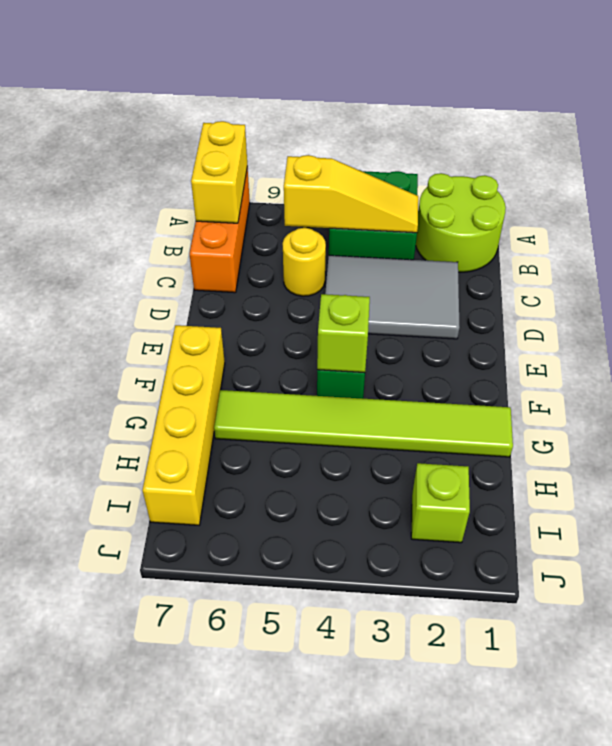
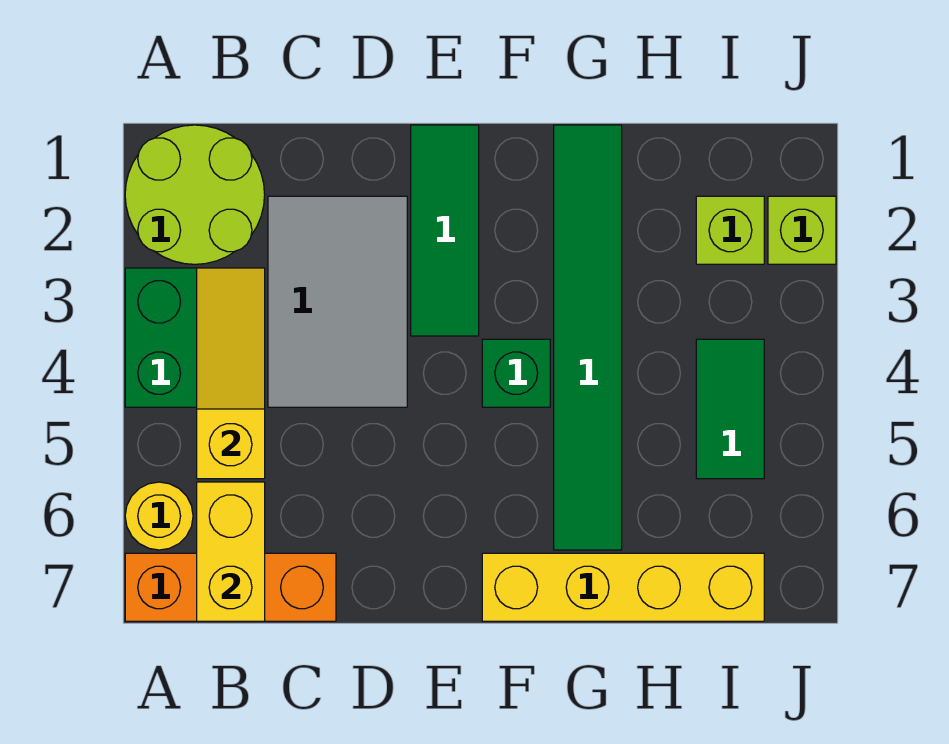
yellow brick A7:B7 level 2 -> yellow brick B6:B7 level 2
yellow round brick C5 level 1 -> yellow round brick A6 level 1
none -> green tile E1:E3 level 1
lime brick F4 level 2 -> lime brick J2 level 1
lime tile G1:G6 level 1 -> green tile G1:G6 level 1
none -> green tile I4:I5 level 1

